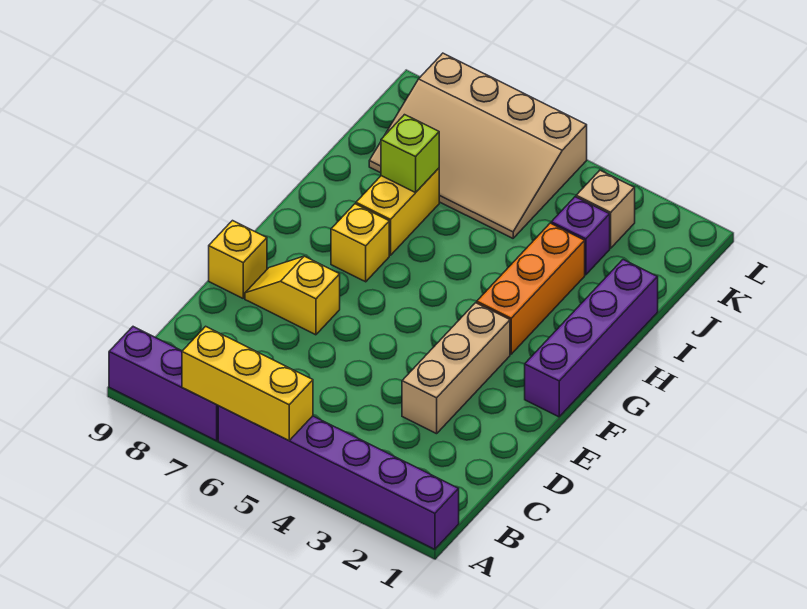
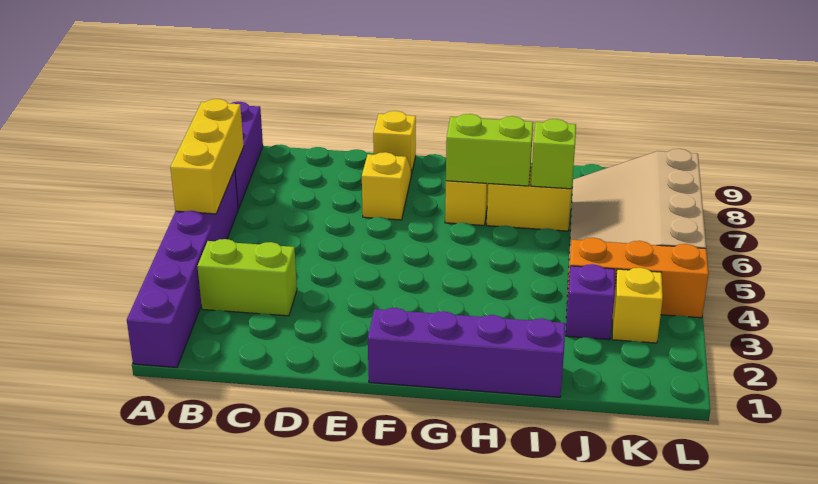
none -> lime brick B3:C3 level 1
tan brick D3:F3 level 1 -> none
orange brick G3:I3 level 1 -> orange brick J4:L4 level 1
none -> lime brick G7:H7 level 2
tan brick K3 level 1 -> yellow brick K3 level 1

